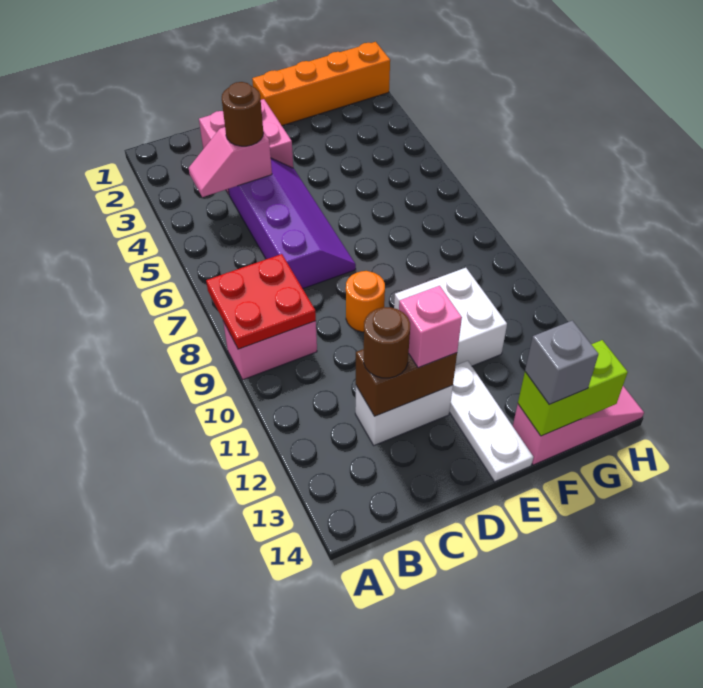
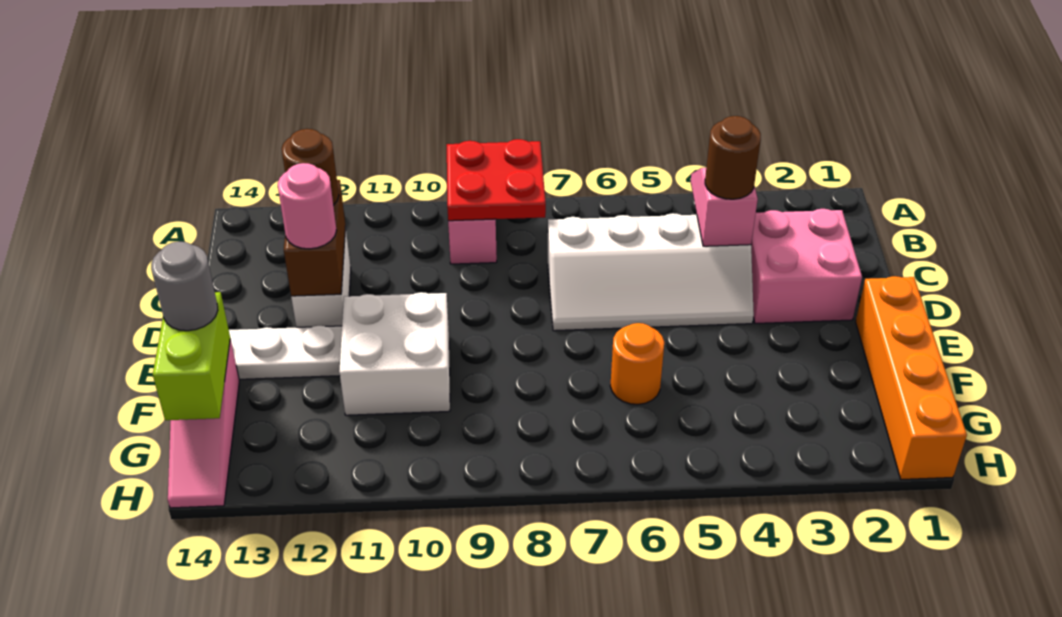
purple slope C4:D7 level 1 top C -> white slope C4:D7 level 1 top C
orange round brick D9 level 1 -> orange round brick F6 level 1
pink brick D12 level 3 -> pink round brick D12 level 3
grey brick F14 level 3 -> grey round brick F14 level 3

